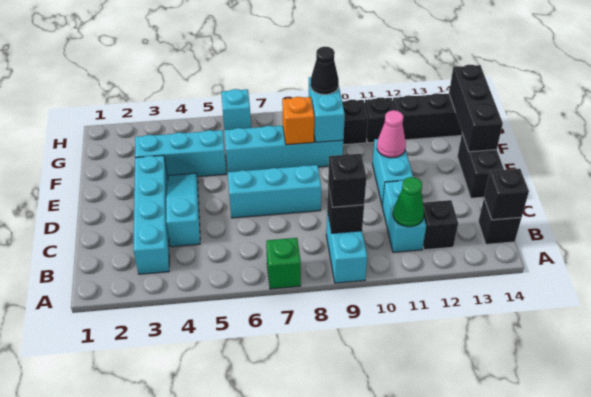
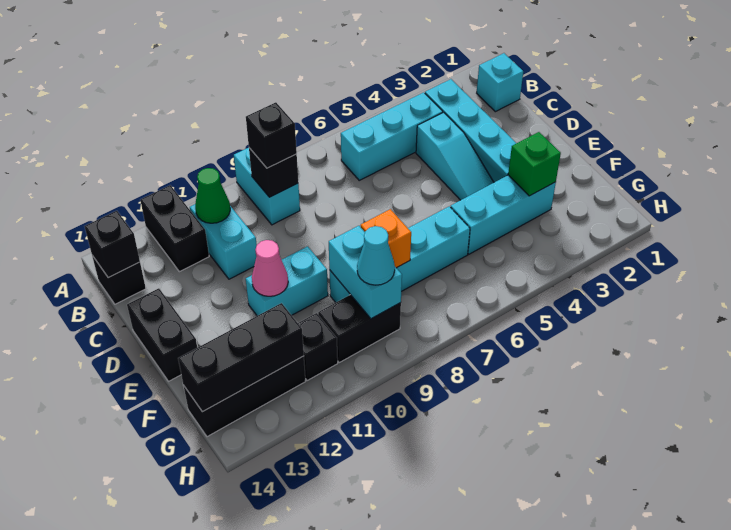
green brick A7 level 1 -> green brick F3 level 2
black brick B12 level 1 -> black brick A12:B12 level 1
cyan brick D6:D8 level 1 -> cyan brick B4:B6 level 1
cyan brick D11:E11 level 1 -> cyan brick E10:E11 level 1
black brick E14:G14 level 2 -> black brick G12:G14 level 2
black cone G9 level 3 -> cyan cone G9 level 3
cyan brick H6 level 1 -> cyan brick B1 level 1

